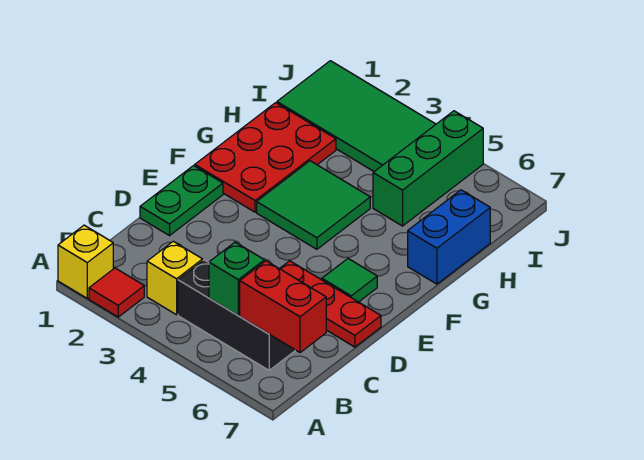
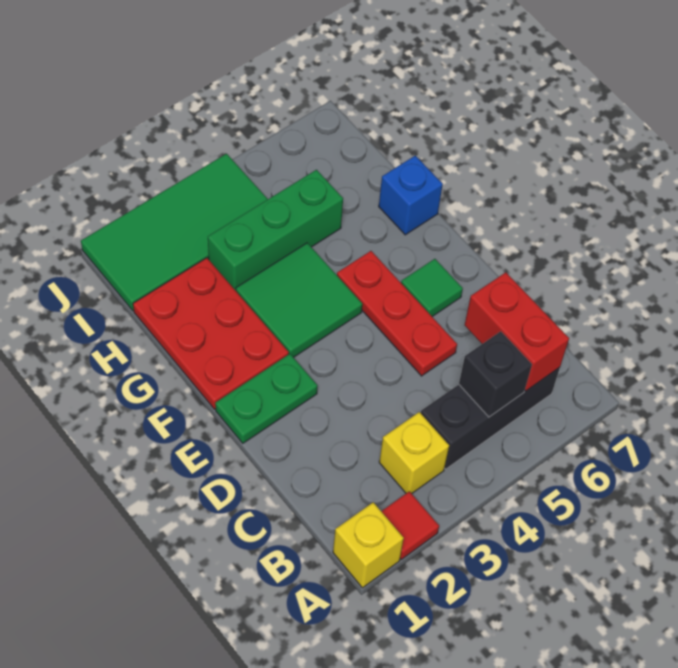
green brick B5 level 2 -> black brick B5 level 2
red brick B6:B7 level 2 -> red brick B6:C6 level 2
green plate D1:E1 level 1 -> green plate E1:E2 level 1
red plate D5:D7 level 1 -> red plate D5:F5 level 1
blue brick G7:H7 level 1 -> blue brick G7 level 1
green brick H5:J5 level 1 -> green brick H3:H5 level 1

